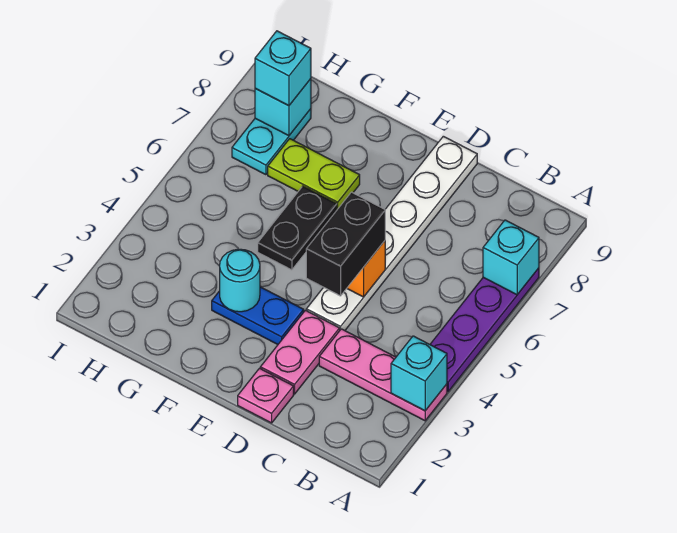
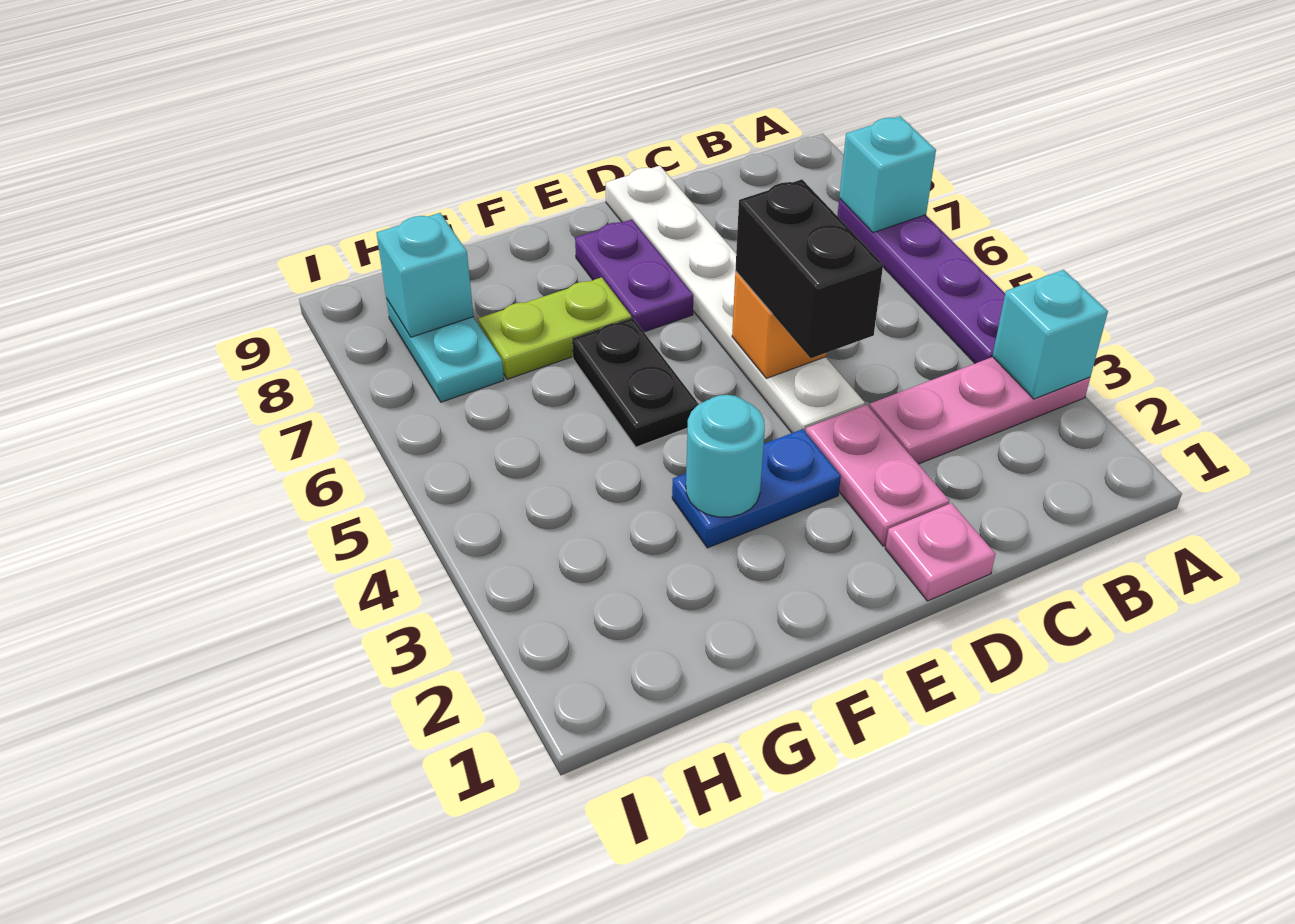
none -> purple plate E7:E8 level 1
cyan brick H8 level 3 -> none

